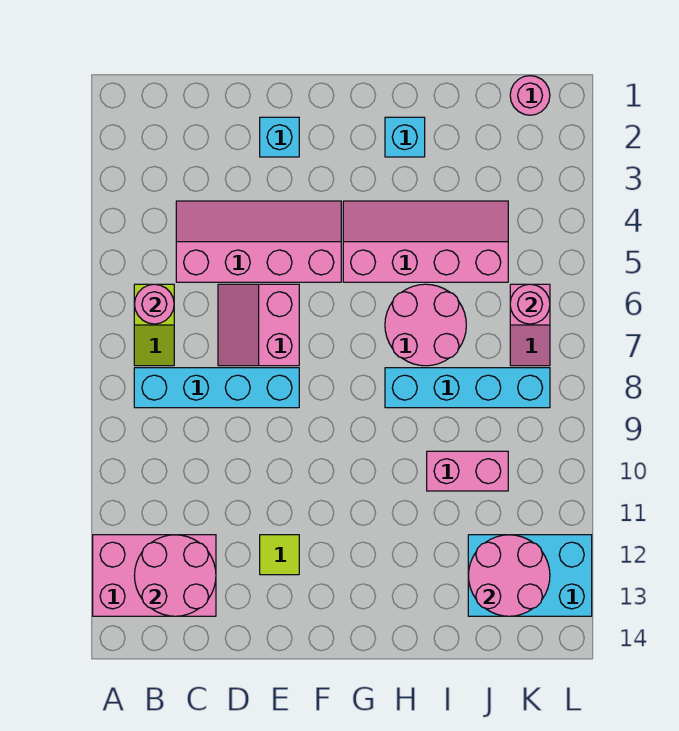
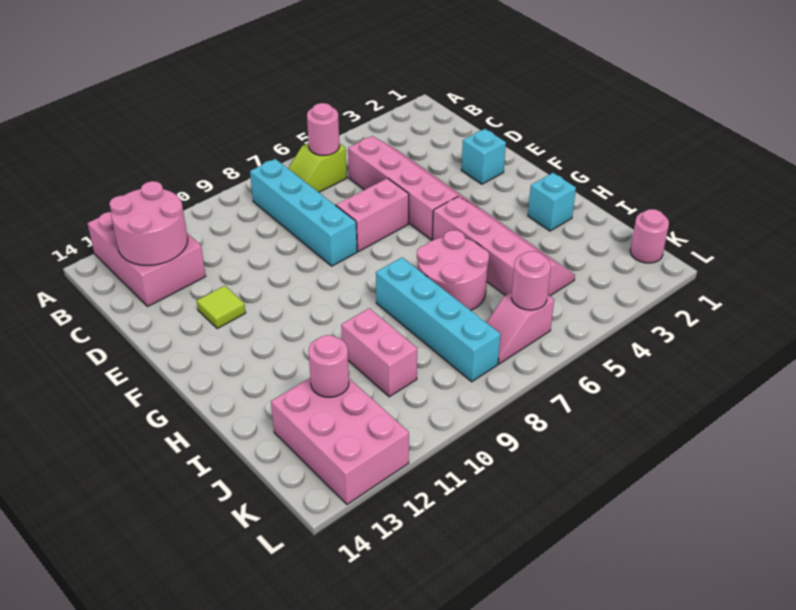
cyan brick J12:L13 level 1 -> pink brick J12:L13 level 1
pink round brick J12:K13 level 2 -> pink round brick J12 level 2

